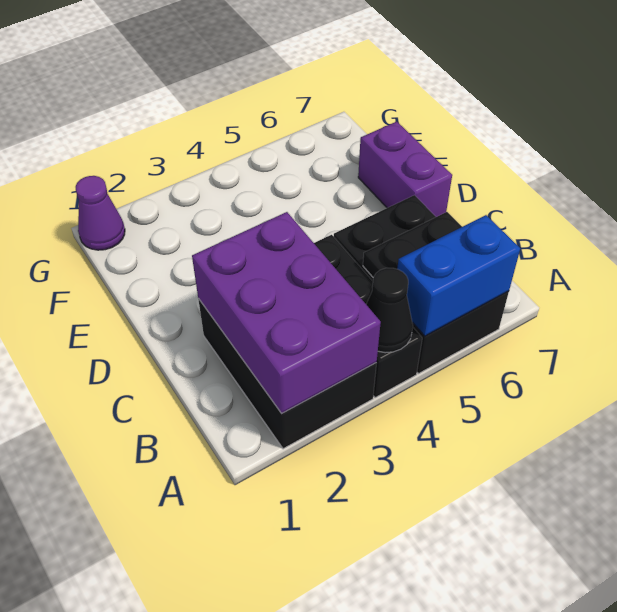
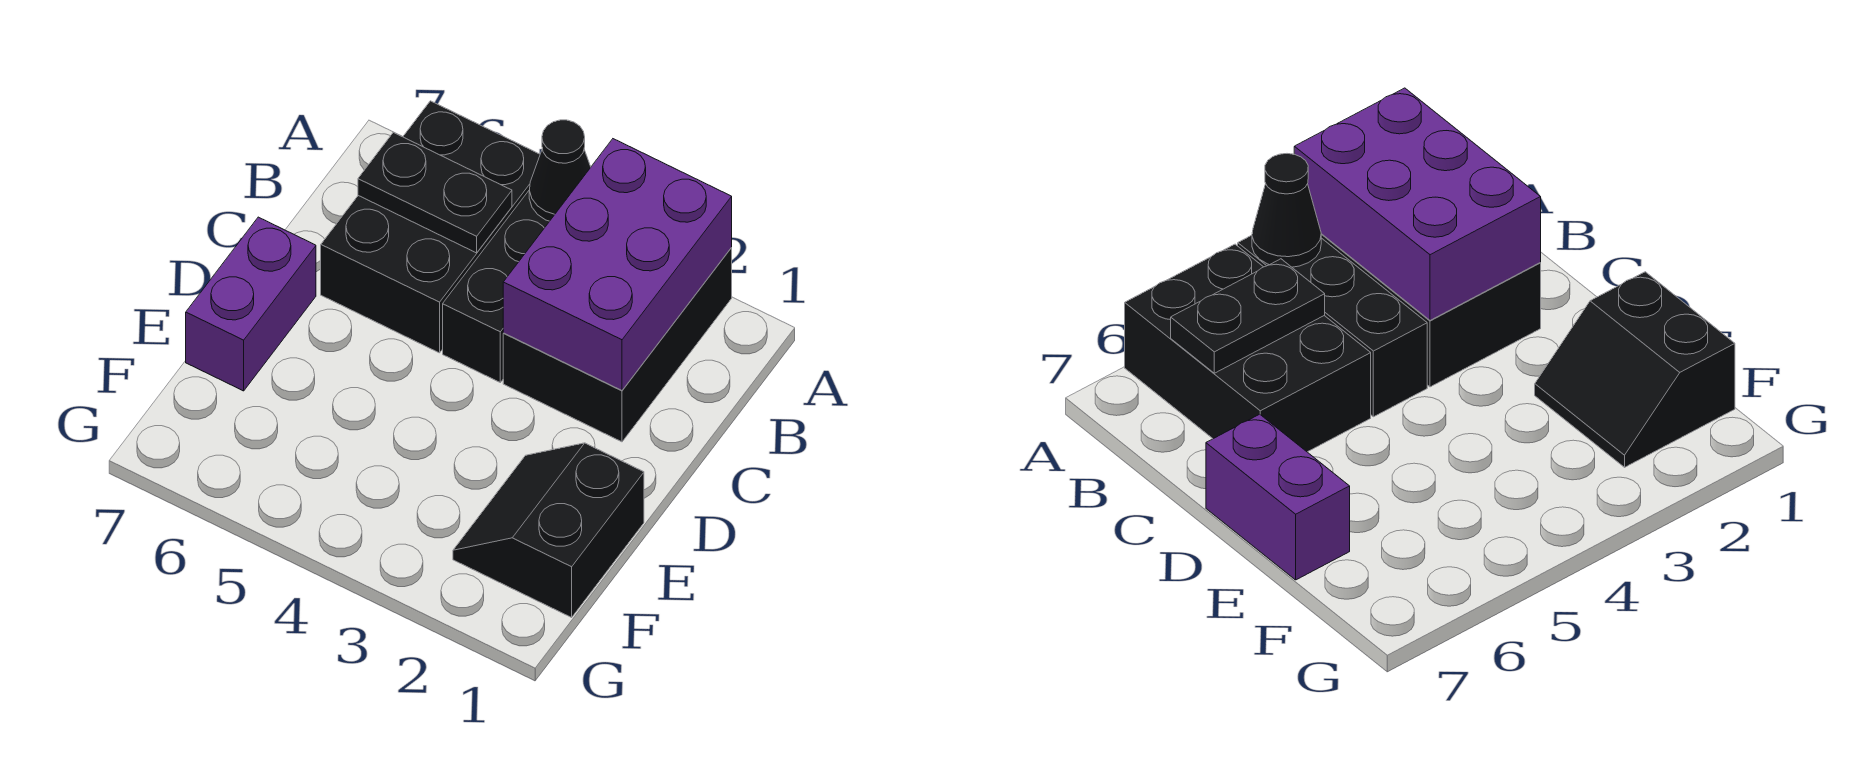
blue brick A5:A6 level 2 -> none
none -> black slope E1:F2 level 1 top 1
purple cone G1 level 1 -> none

